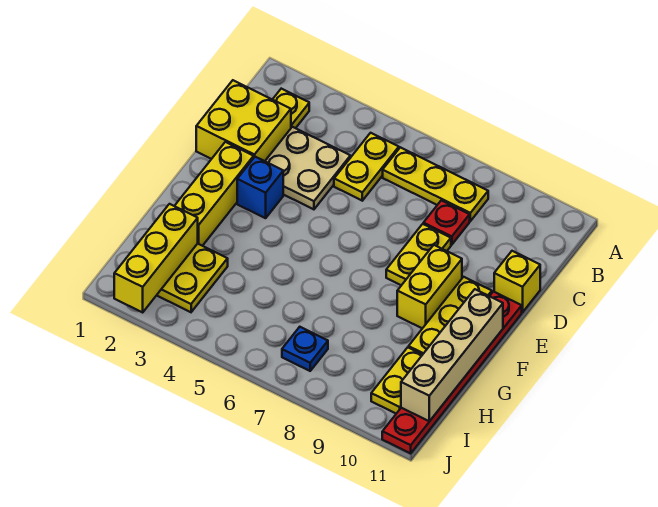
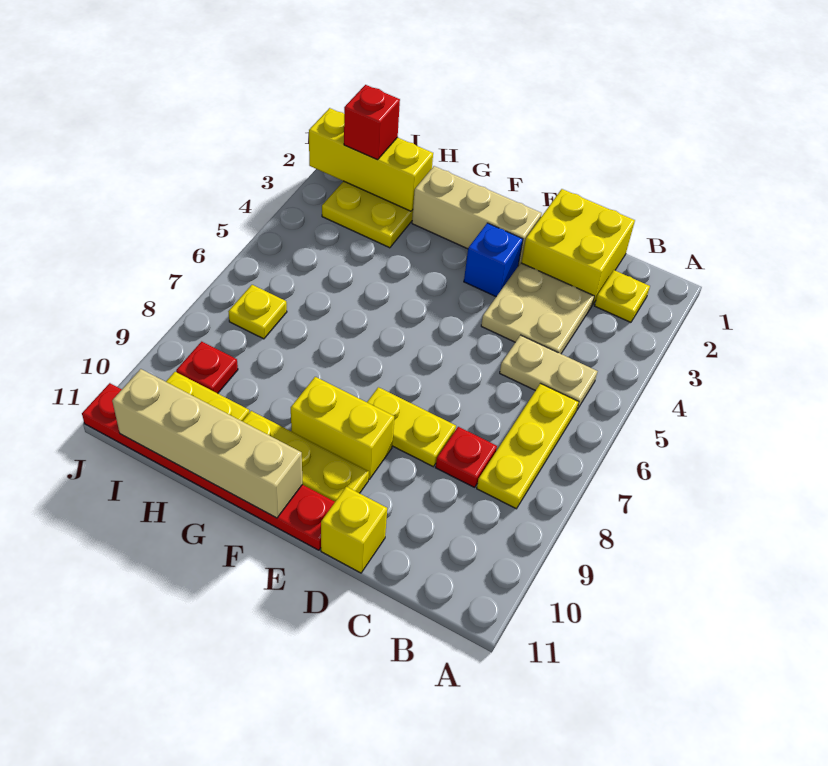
yellow plate B5:C5 level 1 -> tan plate B5:C5 level 1
yellow brick E2:G2 level 1 -> tan brick E2:G2 level 1
none -> red brick I2 level 3
blue plate I7 level 1 -> yellow plate I7 level 1
none -> red plate I9 level 1

